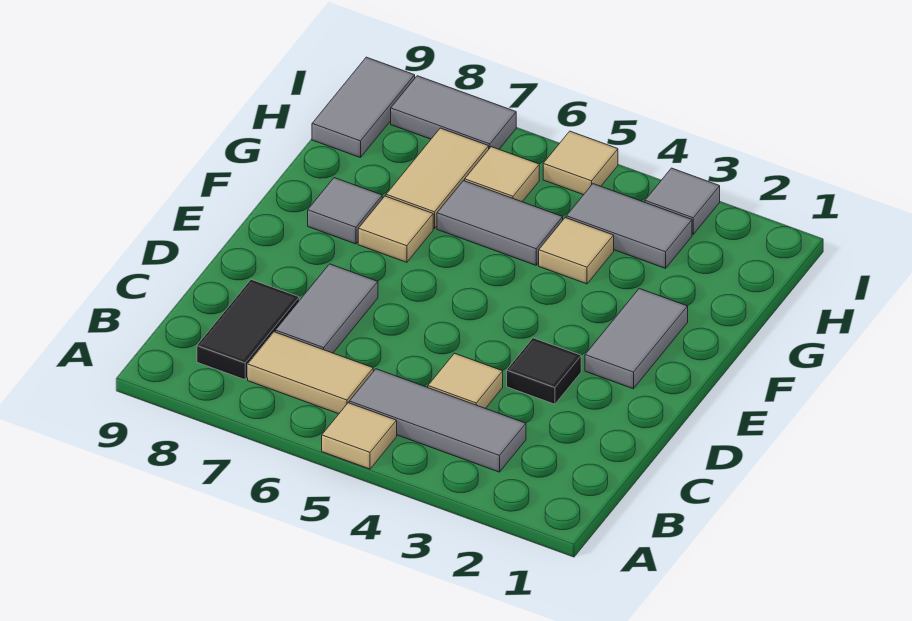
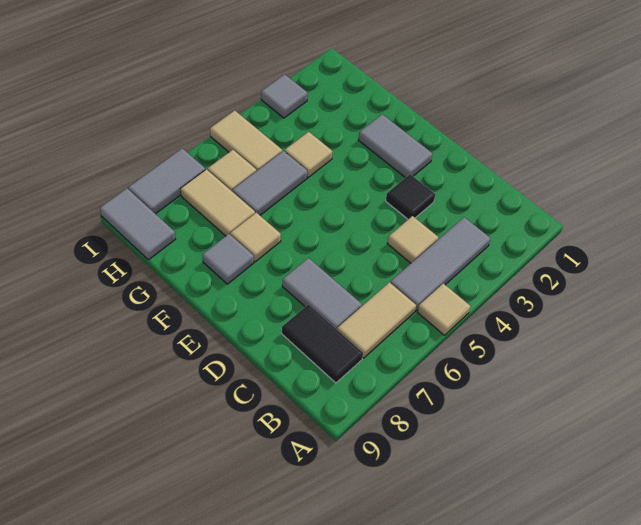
grey tile H3:H4 level 1 -> none
tan tile I5 level 1 -> tan tile H5:I5 level 1

